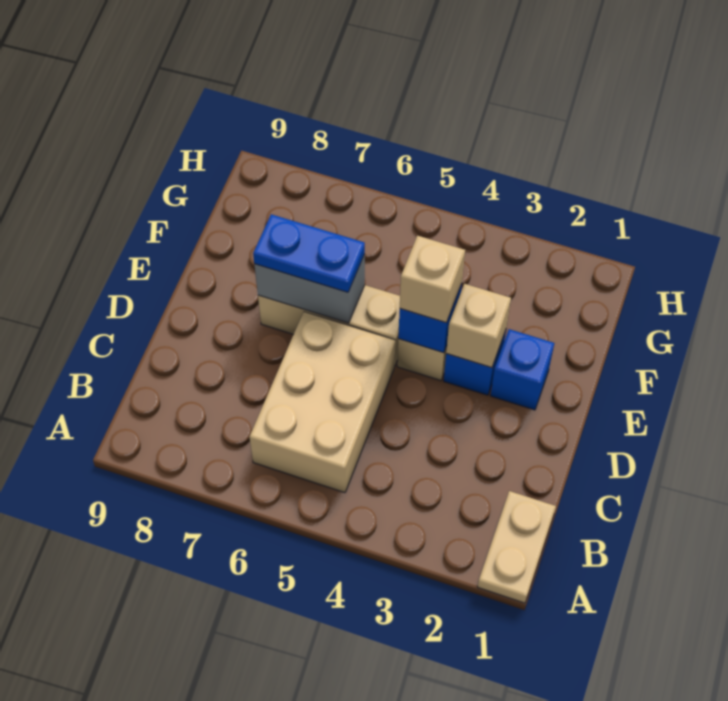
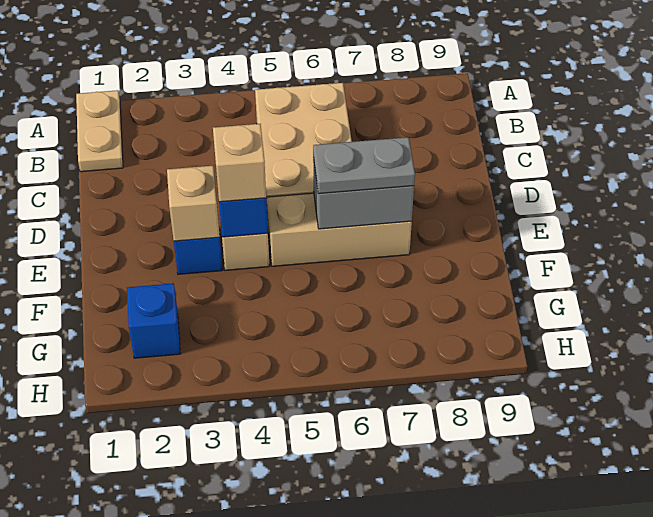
blue brick E2 level 1 -> blue brick G2 level 1
blue plate E6:E7 level 3 -> grey plate E6:E7 level 3

